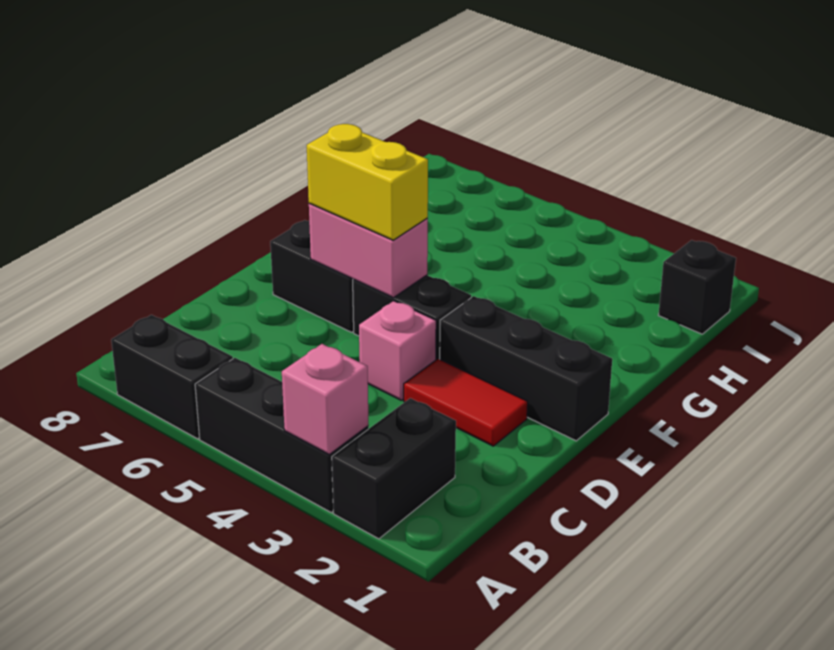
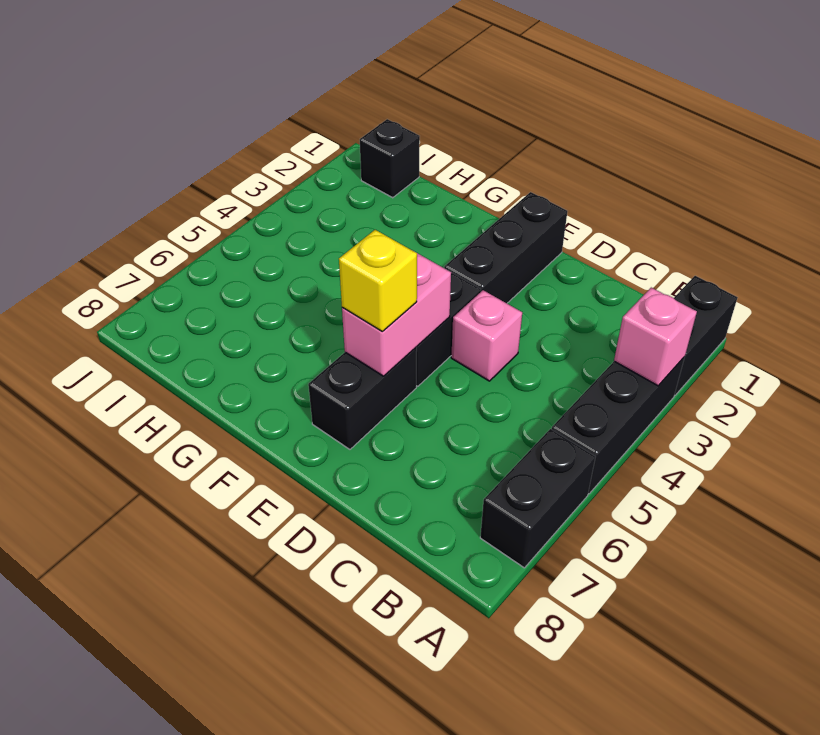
black brick A2:B2 level 1 -> black brick A1:A2 level 1
red tile D2:D3 level 1 -> none
yellow brick E5:E6 level 3 -> yellow brick E6 level 3

